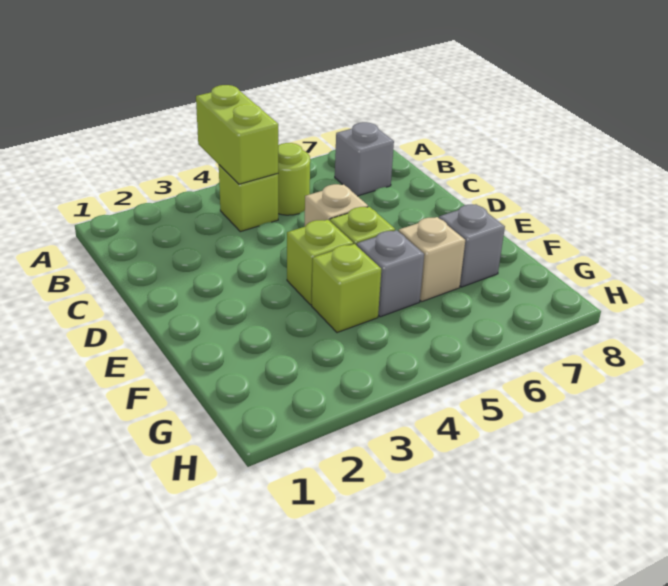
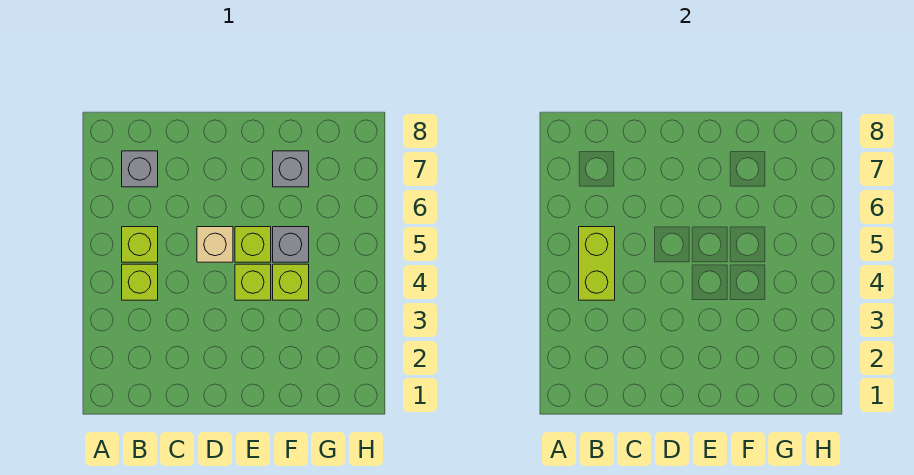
lime brick A4:B4 level 2 -> lime brick B4:B5 level 2
lime round brick B5 level 1 -> lime brick B5 level 1
tan brick F6 level 1 -> none

